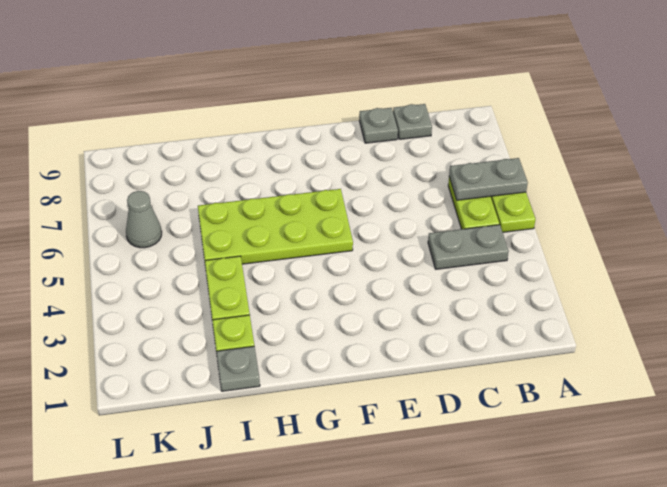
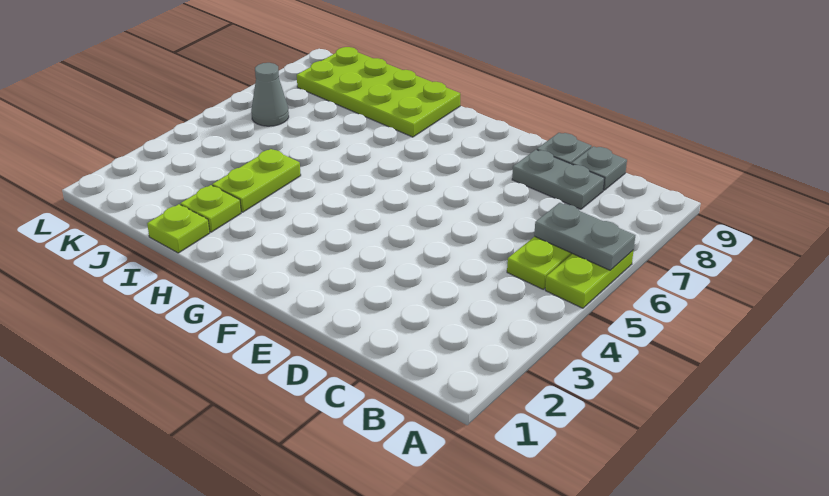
grey plate B4:C4 level 1 -> grey plate C8:D8 level 1
lime plate F5:I6 level 1 -> lime plate H8:K9 level 1
grey plate I1 level 1 -> lime plate I1 level 1

